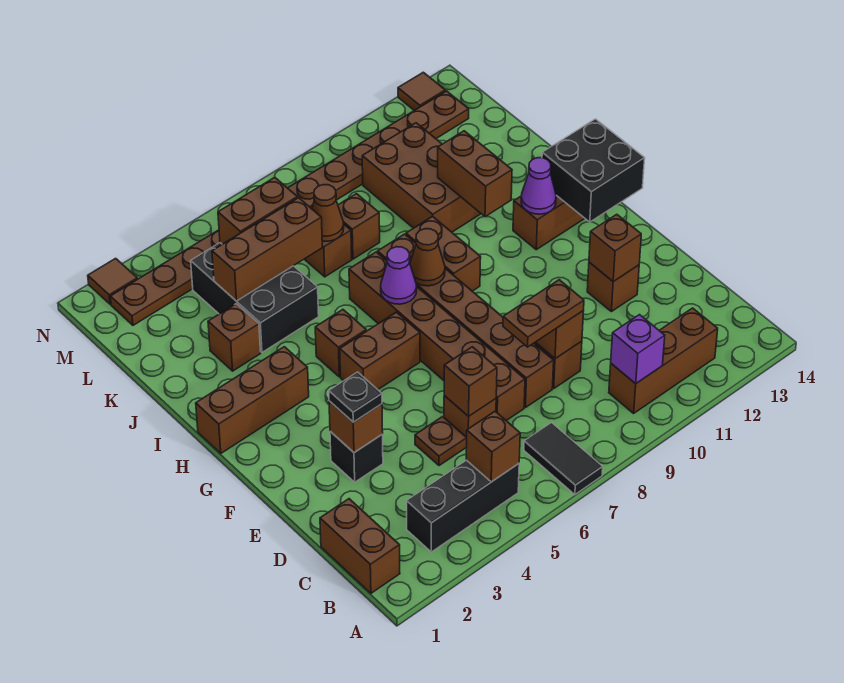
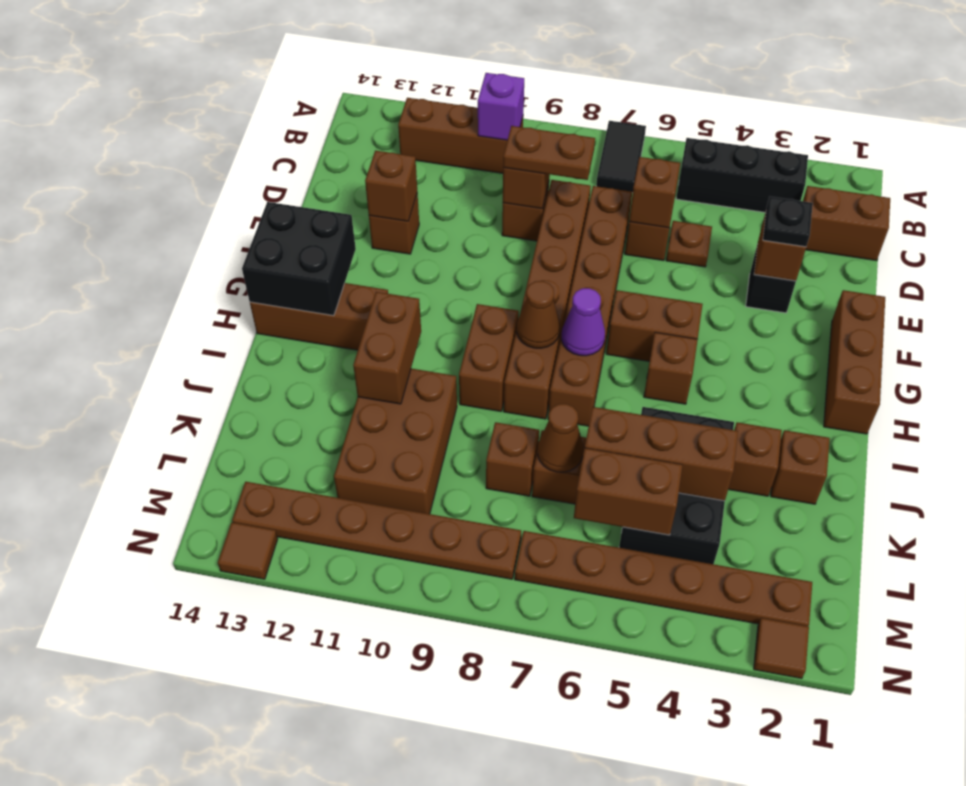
brown brick B1:C1 level 1 -> brown brick C1:C2 level 1
brown brick B5 level 2 -> brown brick J2 level 1
brown brick H1:H3 level 1 -> brown brick F1:H1 level 1
purple cone H12 level 2 -> none

